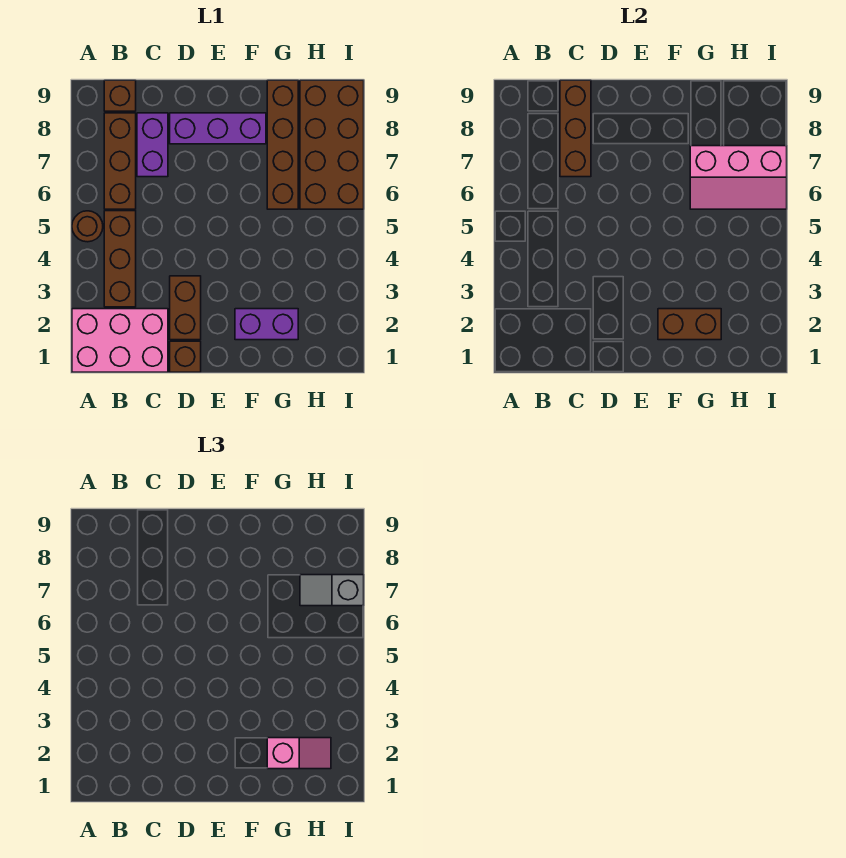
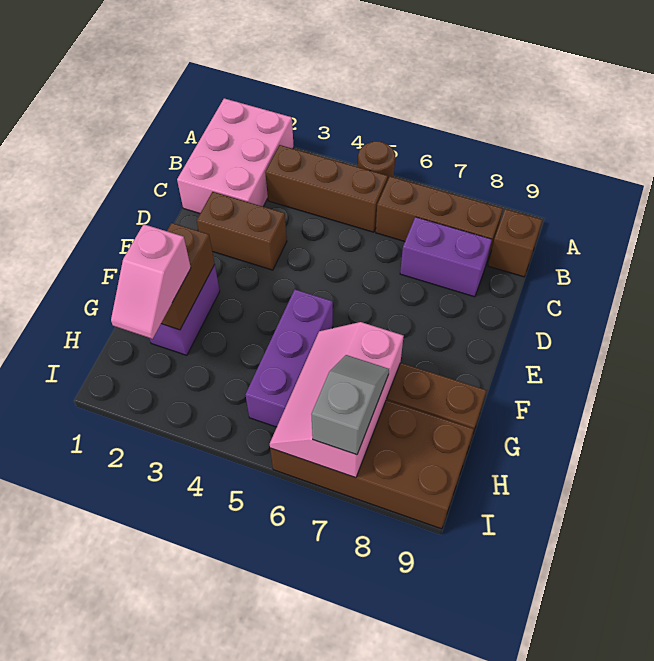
brown brick C7:C9 level 2 -> none
brown brick D1 level 1 -> none
purple brick D8:F8 level 1 -> purple brick F5:H5 level 1

